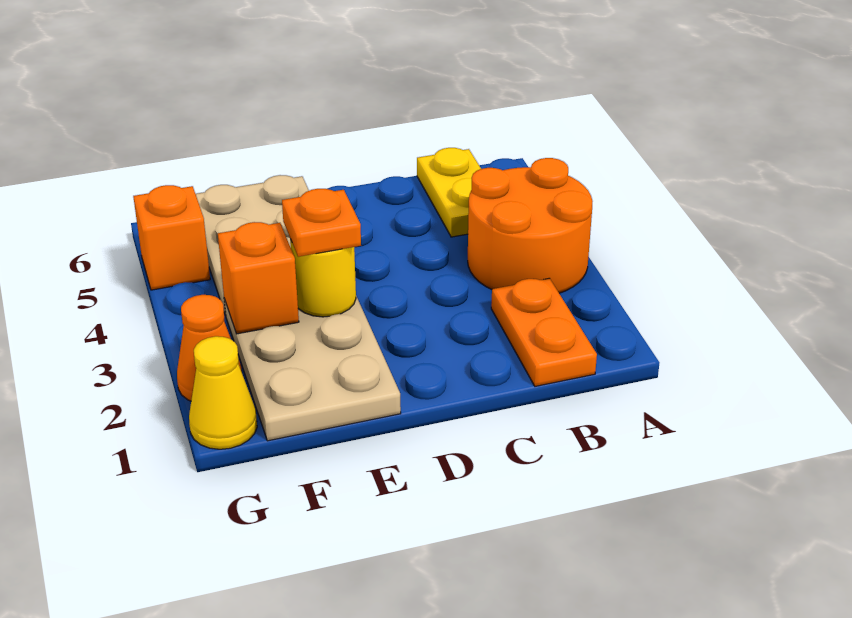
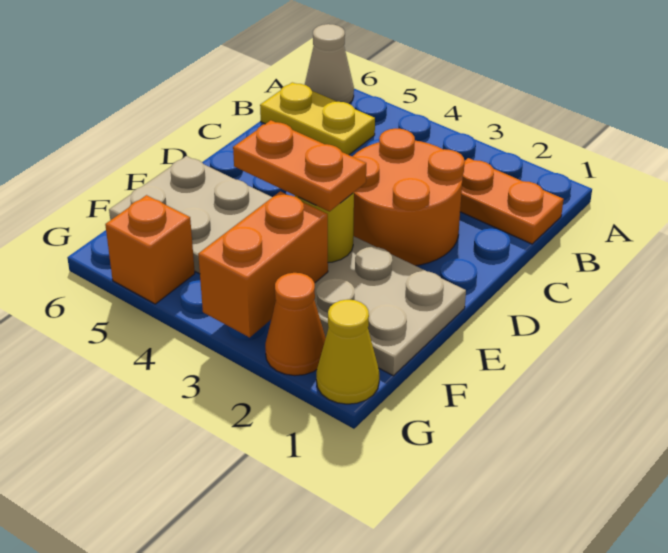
orange round brick A3:B4 level 1 -> orange round brick C2:D3 level 1
none -> tan cone A6 level 1
orange plate E3 level 3 -> orange plate E3:E4 level 3
orange brick F3 level 2 -> orange brick F3:G3 level 2

